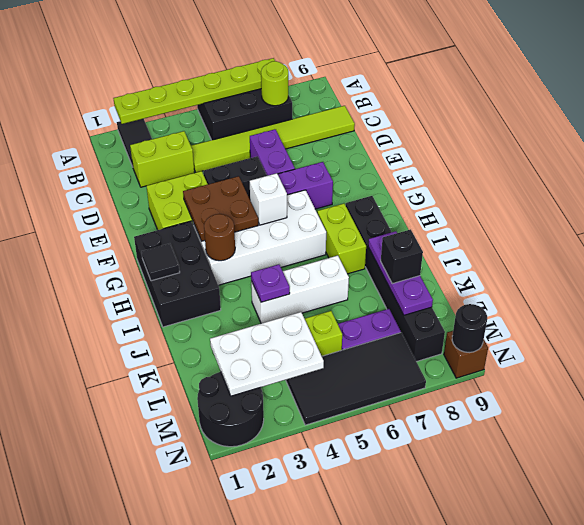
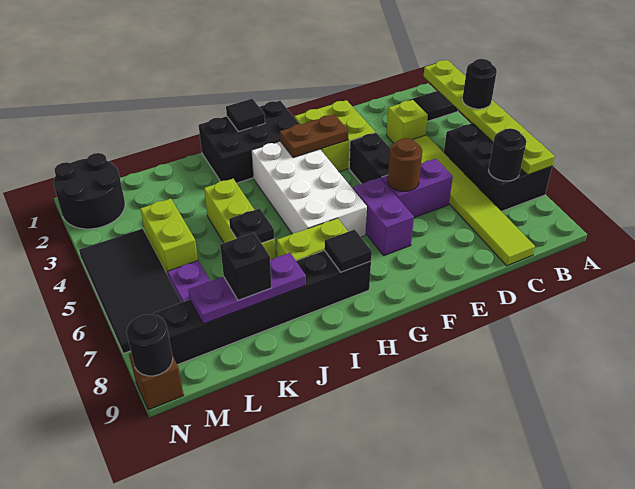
none -> black round brick A4 level 3
lime round brick B7 level 2 -> black round brick B7 level 2
lime brick C2:C3 level 1 -> lime brick C3 level 1
brown plate F3:G4 level 2 -> brown plate F3:G3 level 2
white brick G5 level 2 -> none
brown round brick H3 level 2 -> brown round brick E6 level 2
none -> black tile H8 level 2
white brick J4:J6 level 1 -> lime brick J4:J6 level 1
purple plate J4 level 2 -> none
none -> black plate J6 level 2
white plate L2:M4 level 2 -> none

